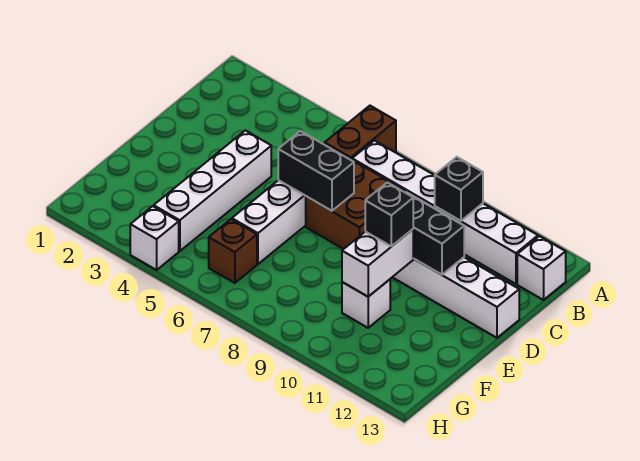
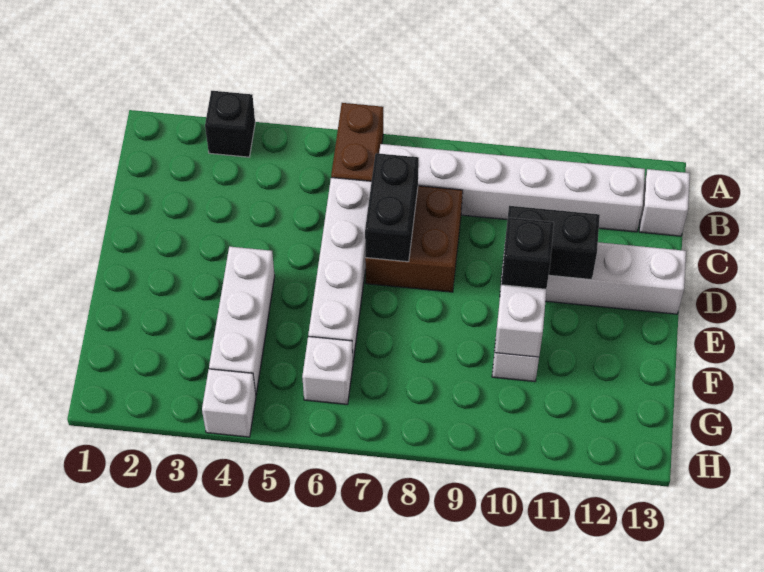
black brick B10 level 2 -> black brick A3 level 1
white brick D4:G4 level 1 -> white brick E4:G4 level 1
black brick D6:D7 level 2 -> black brick C7:D7 level 2
brown brick G6 level 1 -> white brick G6 level 1

